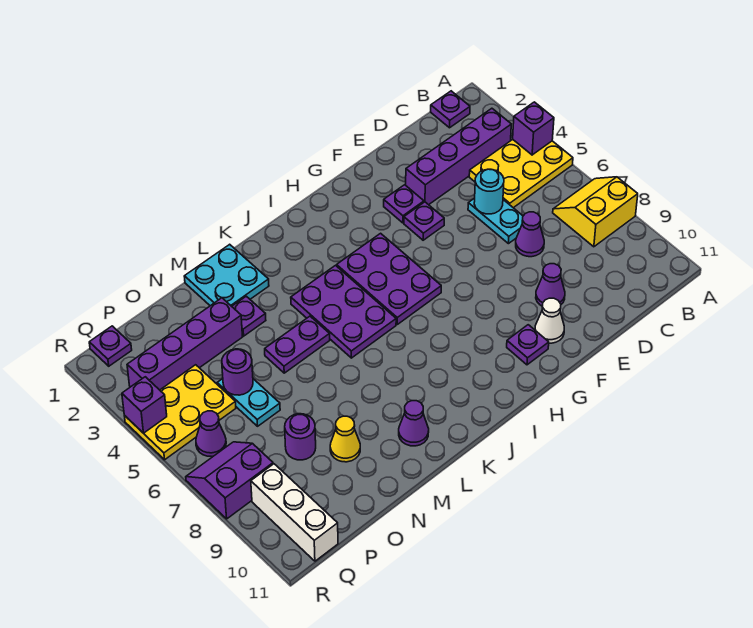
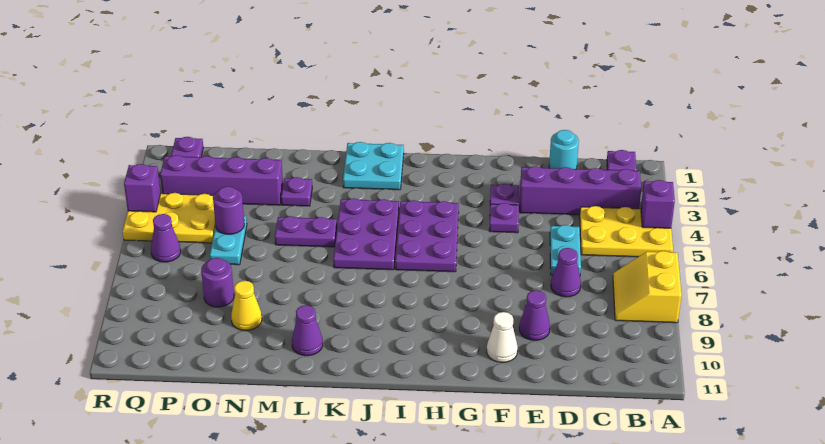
yellow slope A7:B8 level 1 top 8 -> yellow slope A7:B8 level 1 top A
cyan round brick D5 level 2 -> cyan round brick D1 level 1
purple plate G10 level 1 -> none
cyan plate L1:M2 level 1 -> cyan plate J1:K2 level 1
purple slope Q7:R8 level 1 top 8 -> none
white brick Q9:Q11 level 1 -> none

